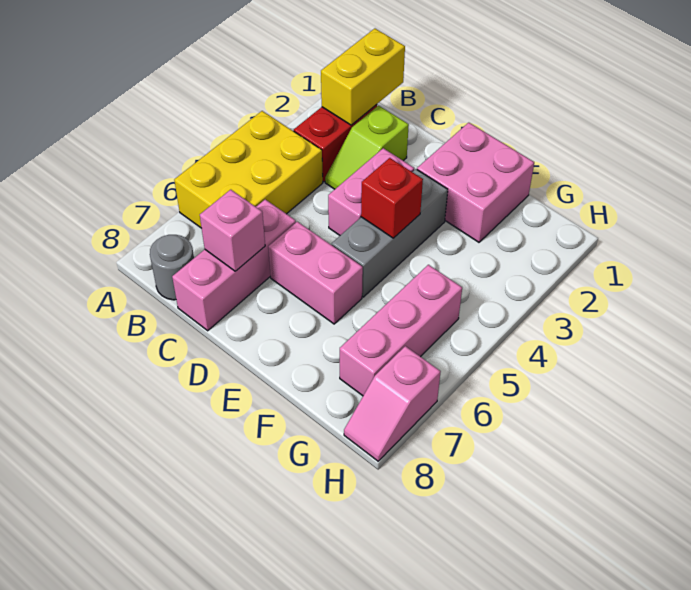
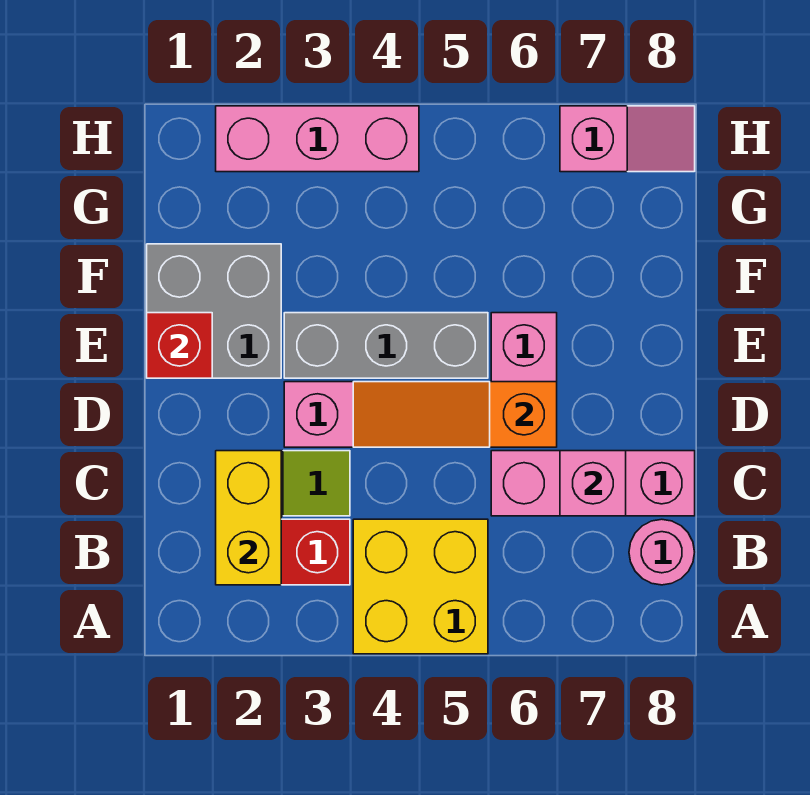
yellow brick A4:B6 level 1 -> yellow brick A4:B5 level 1
yellow brick B1:B2 level 2 -> yellow brick B2:C2 level 2
grey round brick B8 level 1 -> pink round brick B8 level 1
none -> orange slope D4:D6 level 2 top 6
pink brick E1:F2 level 1 -> grey brick E1:F2 level 1
red brick E4 level 2 -> red brick E1 level 2
pink brick G5:G7 level 1 -> pink brick H2:H4 level 1

